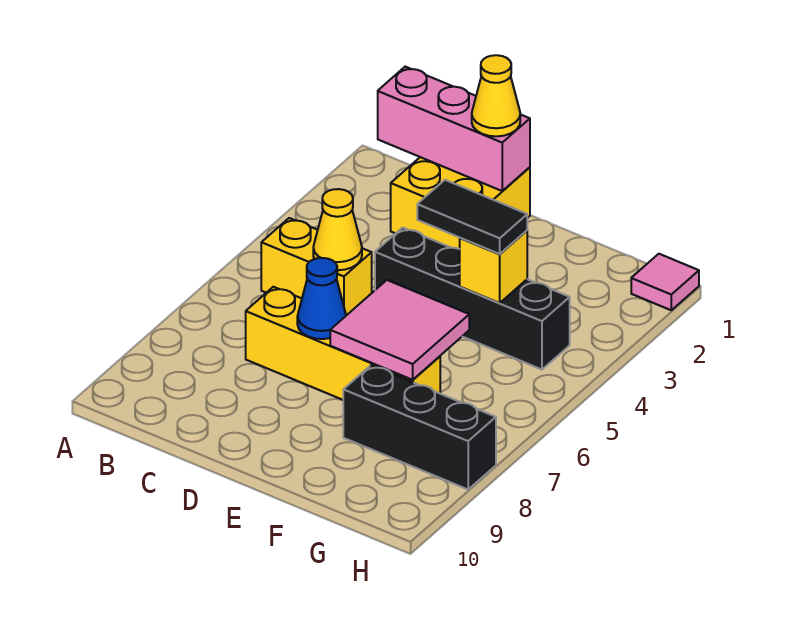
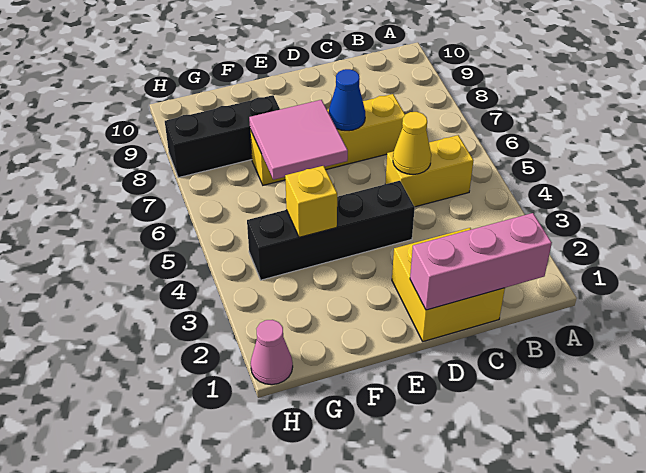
yellow cone D1 level 3 -> none
black tile E4:F4 level 3 -> none
pink tile H1 level 1 -> pink cone H1 level 1

